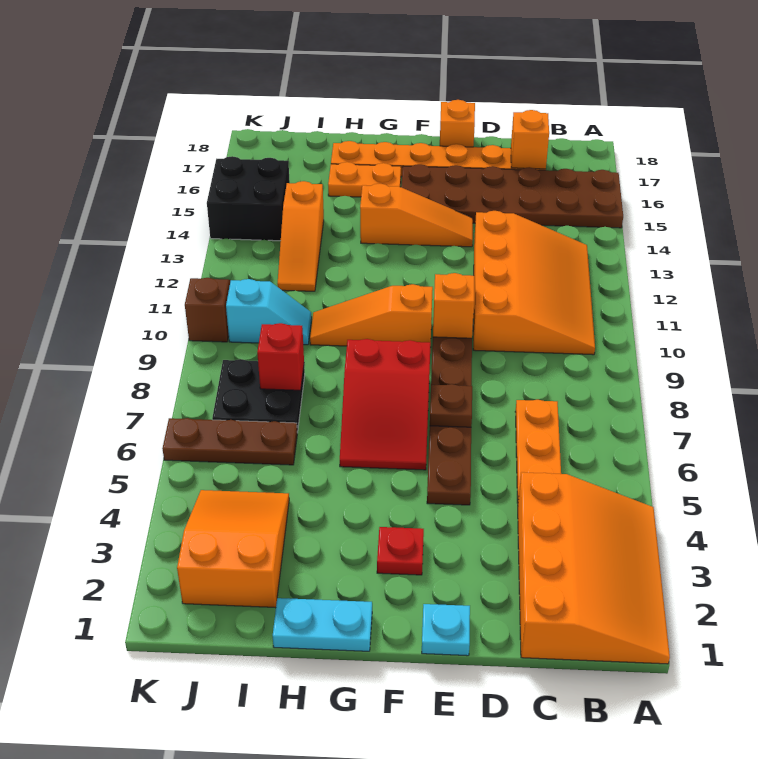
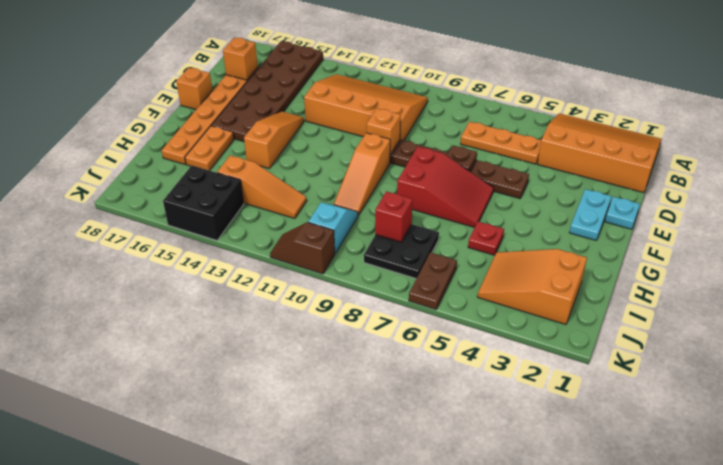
red plate F3 level 1 -> red plate H5 level 1
cyan plate G1:H1 level 1 -> cyan plate E2:F2 level 1
brown plate I6:K6 level 1 -> brown plate J6:K6 level 1

